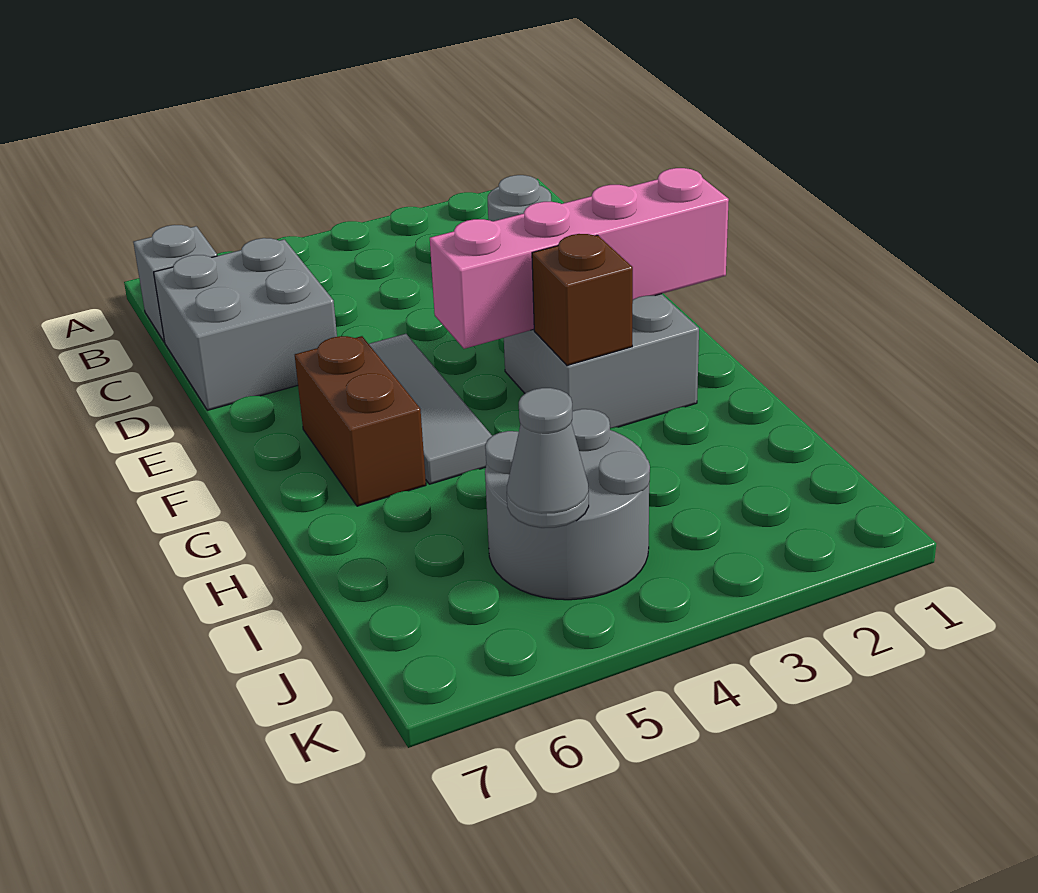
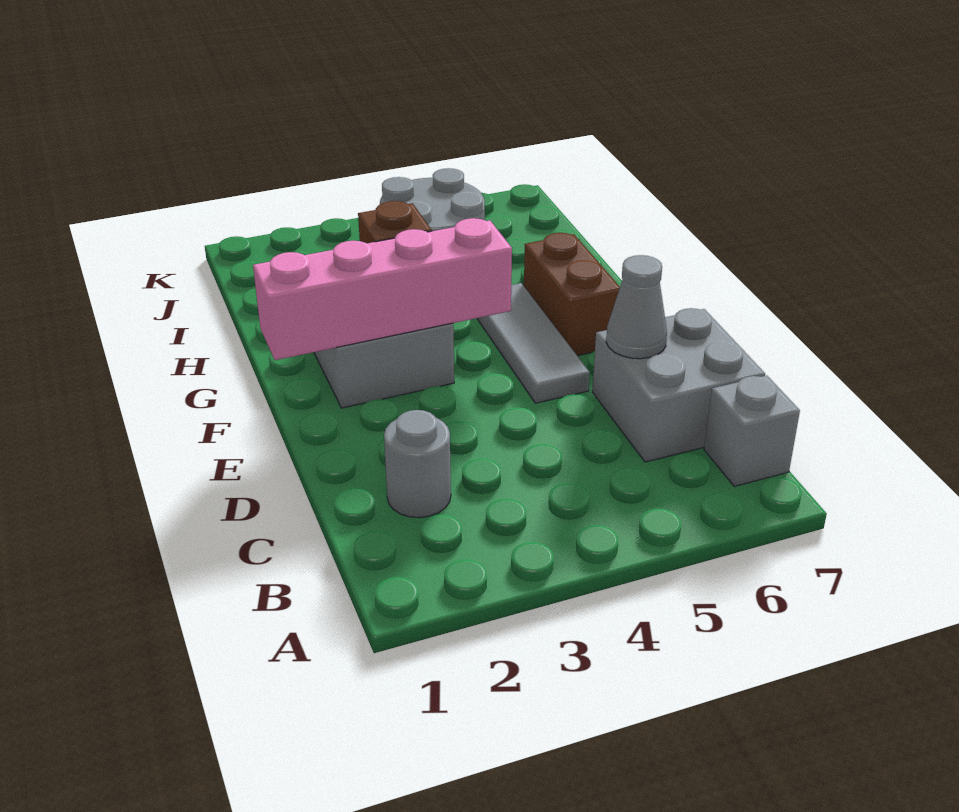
grey cone J5 level 2 -> grey cone D6 level 2

